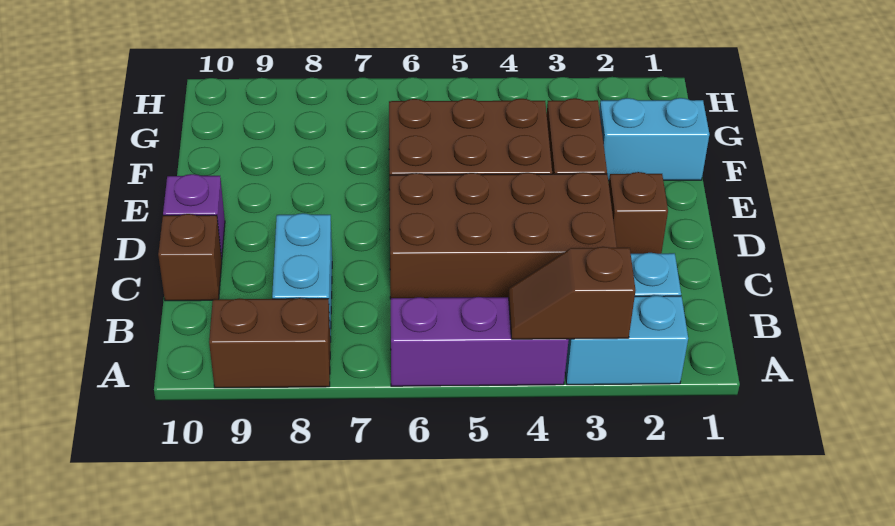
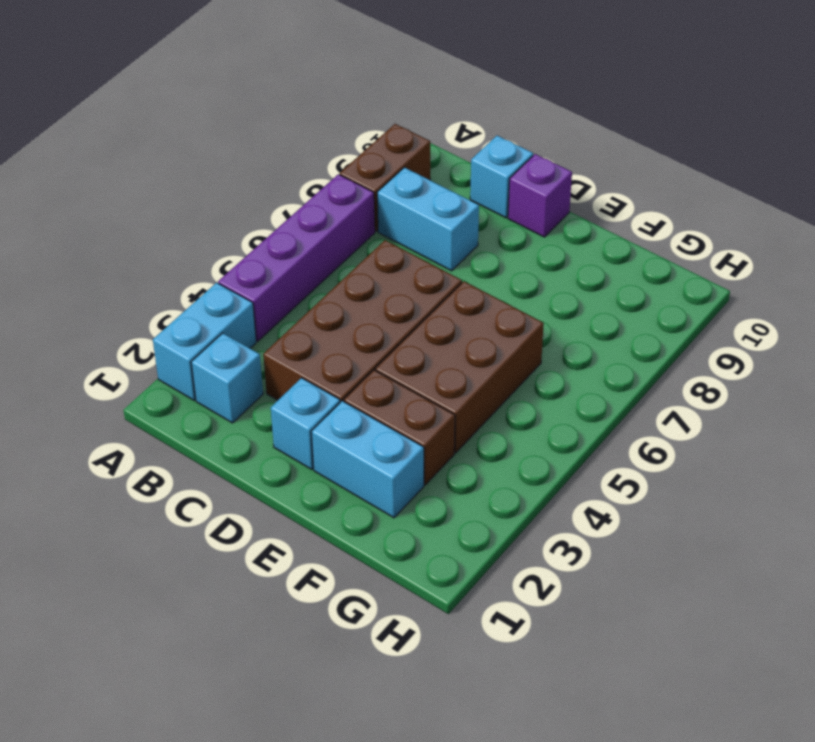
brown slope A3:A4 level 2 top 3 -> none
purple brick A4:A6 level 1 -> purple brick A4:A7 level 1
brown brick C10 level 1 -> cyan brick C10 level 1
brown brick D2 level 1 -> cyan brick D2 level 1
cyan brick F1:F2 level 1 -> cyan brick E2:F2 level 1

